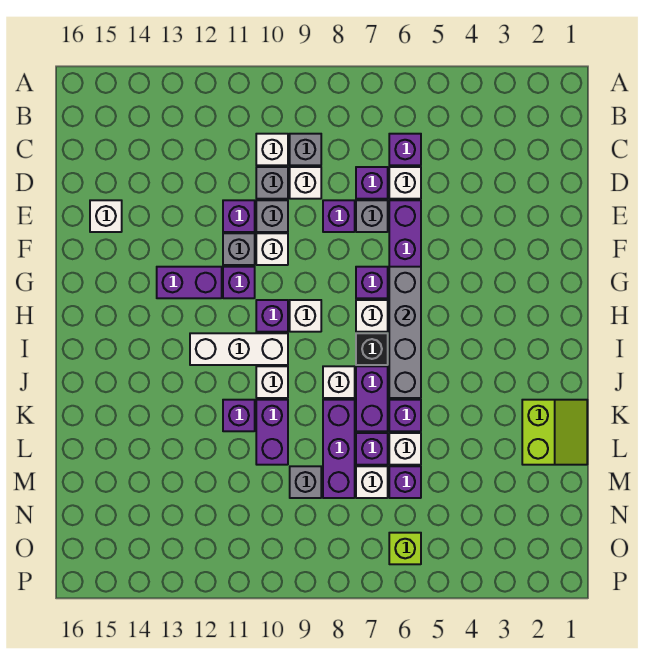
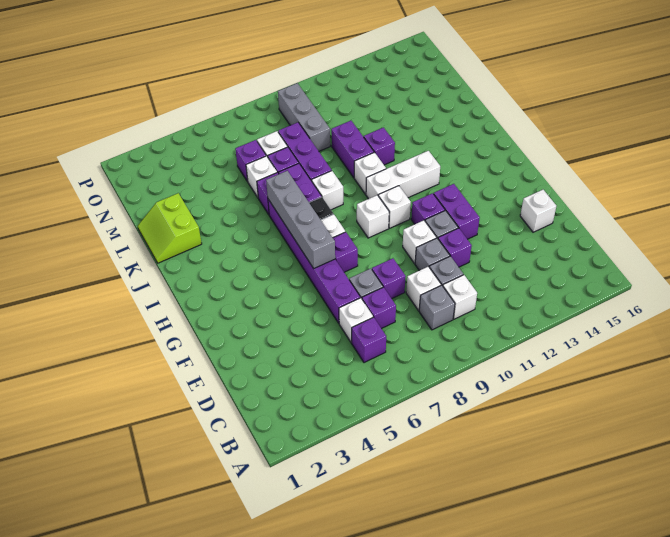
purple brick G12:G13 level 1 -> purple brick F12:G12 level 1
purple brick H10 level 1 -> white brick H10 level 1
grey brick M9 level 1 -> grey brick M9:O9 level 1
lime brick O6 level 1 -> none

